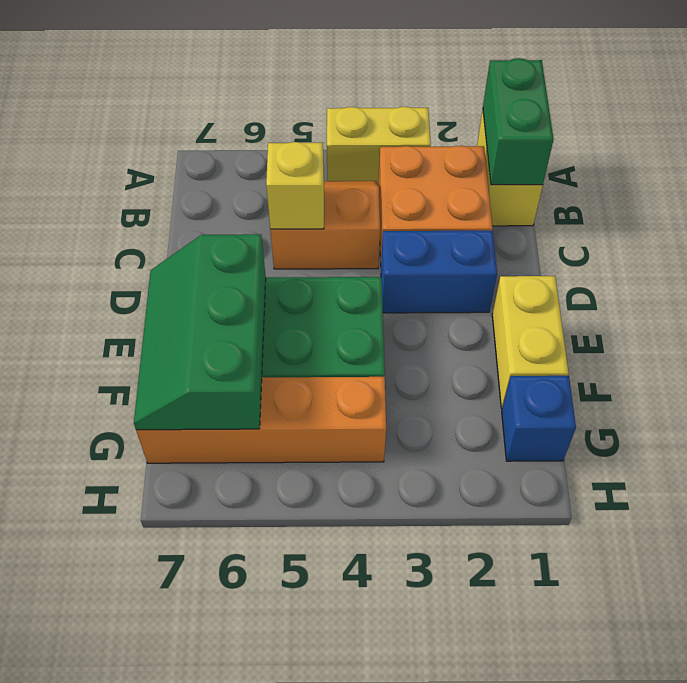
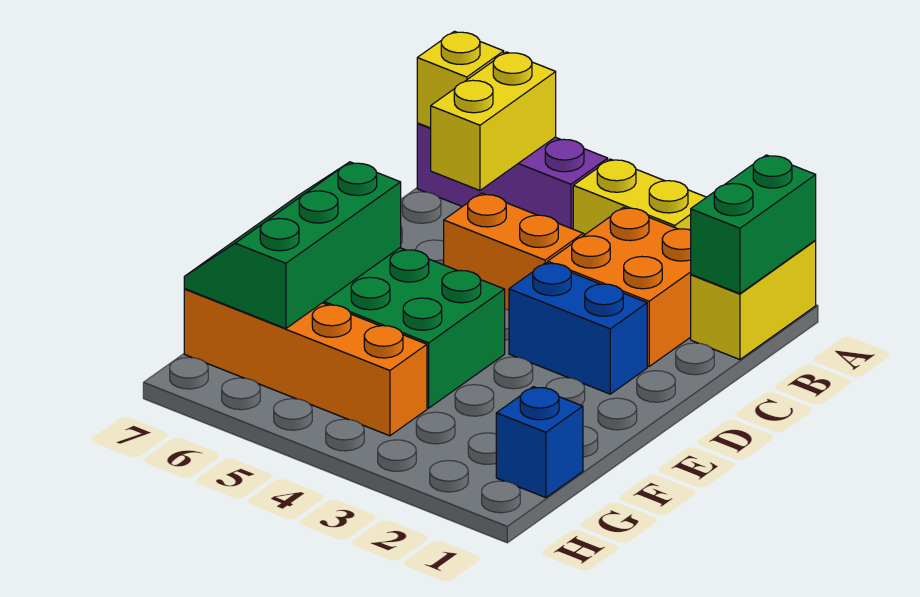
none -> purple brick A5:A7 level 1
yellow brick C5 level 2 -> yellow brick A7 level 2
yellow brick E1:F1 level 1 -> yellow brick A6:B6 level 2

